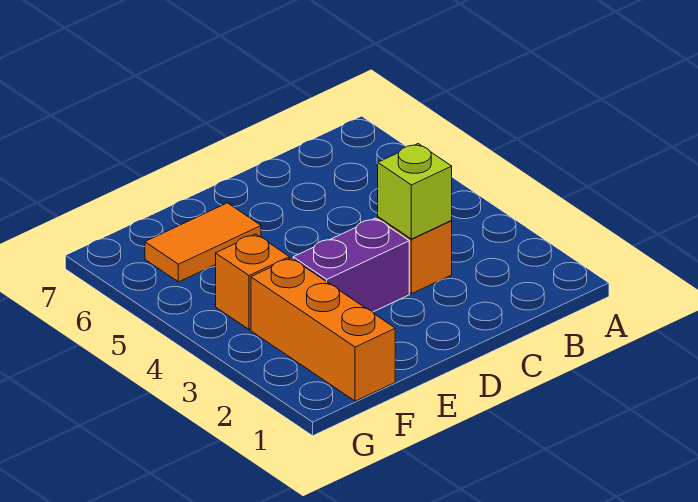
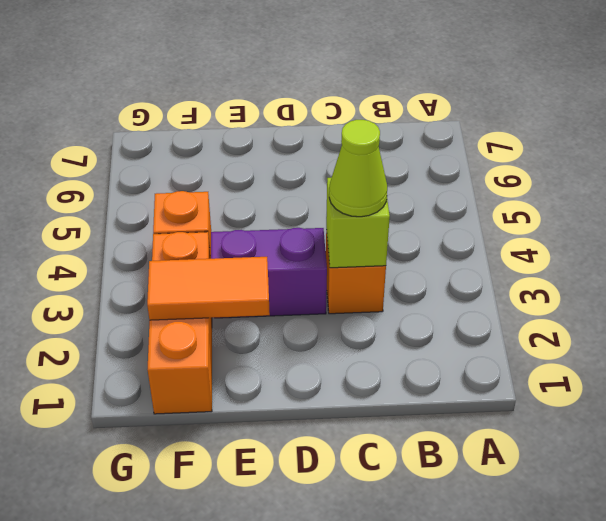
none -> lime cone C3 level 3
orange tile E6:F6 level 1 -> orange tile E2:F2 level 2

